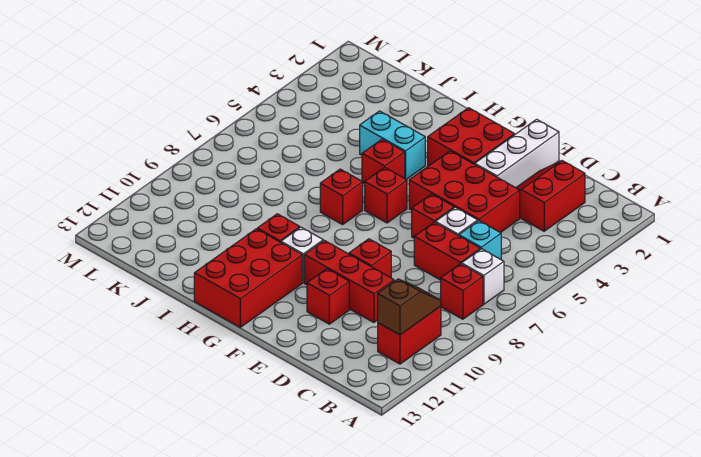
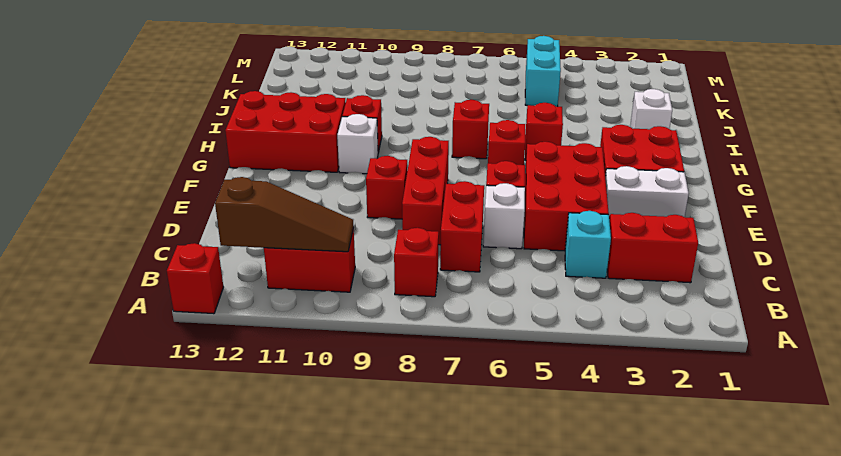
white brick B7 level 1 -> white brick I2 level 1
brown slope B10:B11 level 2 top 11 -> brown slope B10:B12 level 2 top 12
cyan brick C6 level 1 -> cyan brick C4 level 1
red brick D10:F10 level 1 -> red brick D8:F8 level 1
white brick E1:E3 level 1 -> white brick E2:E3 level 1
red brick E11 level 1 -> red brick A13 level 1
cyan brick H4:I4 level 1 -> cyan brick K5:L5 level 1

